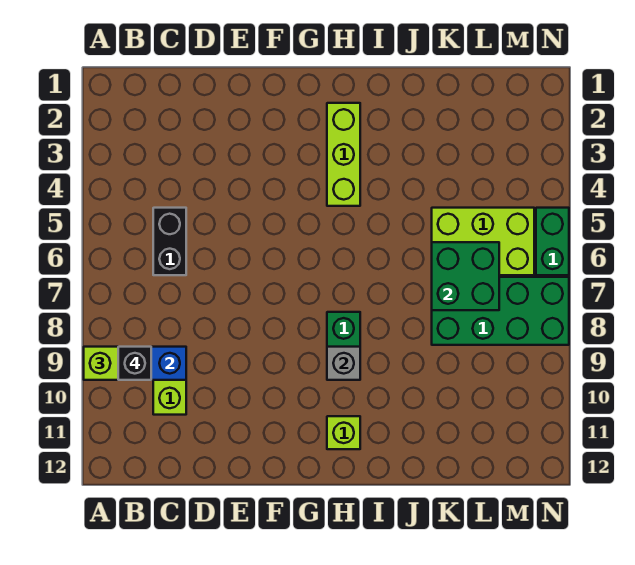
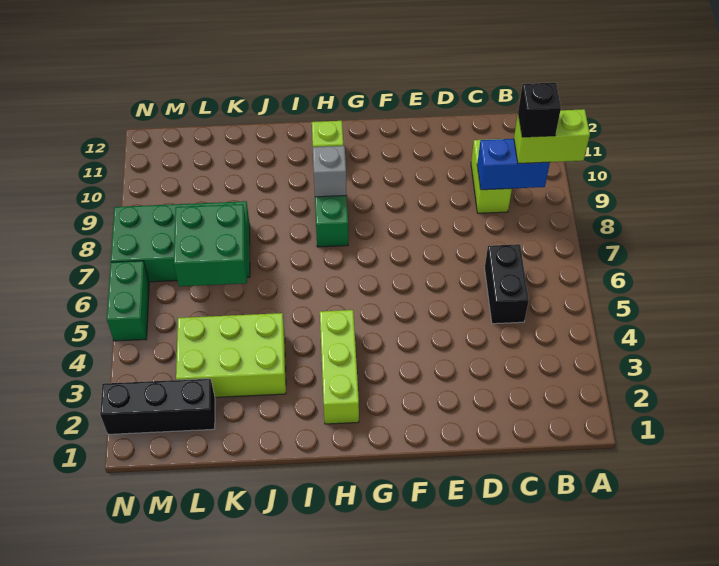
lime brick K5:M6 level 1 -> lime brick J3:L4 level 1
none -> black brick L2:N2 level 1

